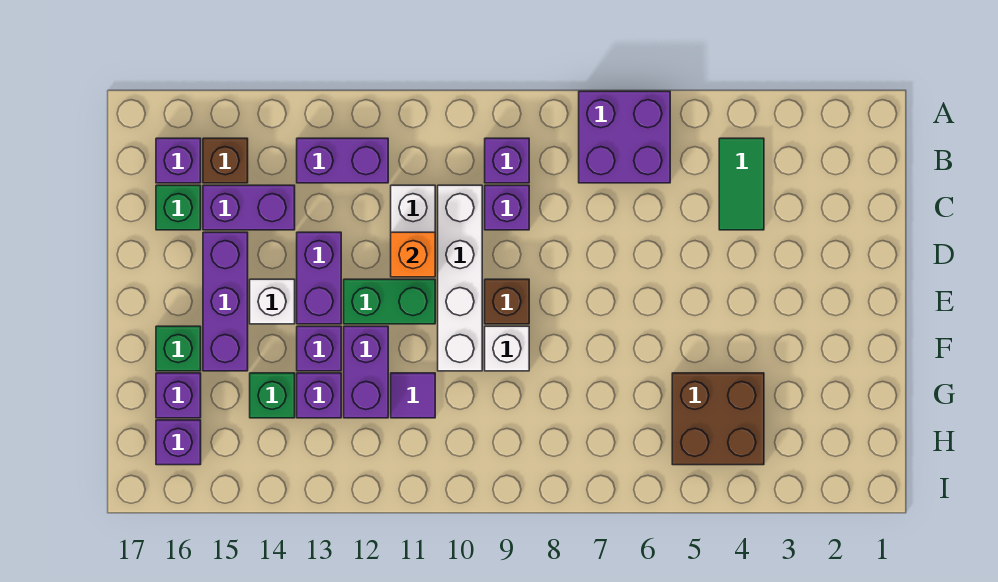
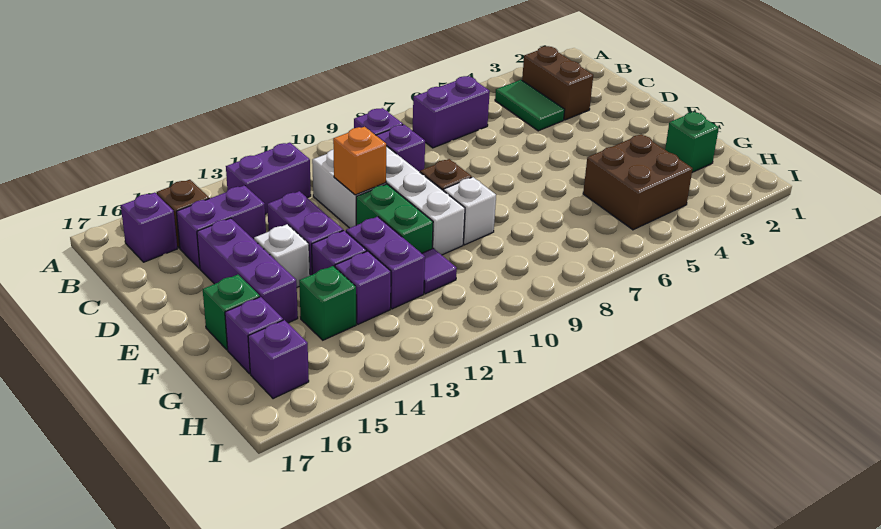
purple brick A6:B7 level 1 -> purple brick B6:B7 level 1
none -> brown brick B3:C3 level 1
green brick C16 level 1 -> green brick G2 level 1
green brick E11:E12 level 1 -> green brick E11:F11 level 1

